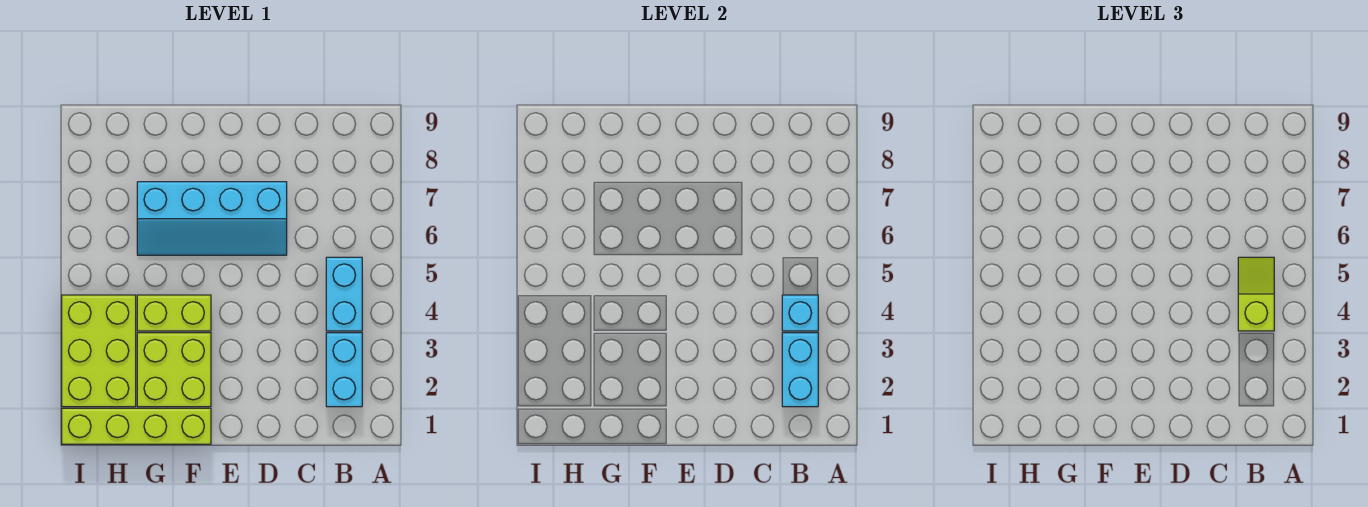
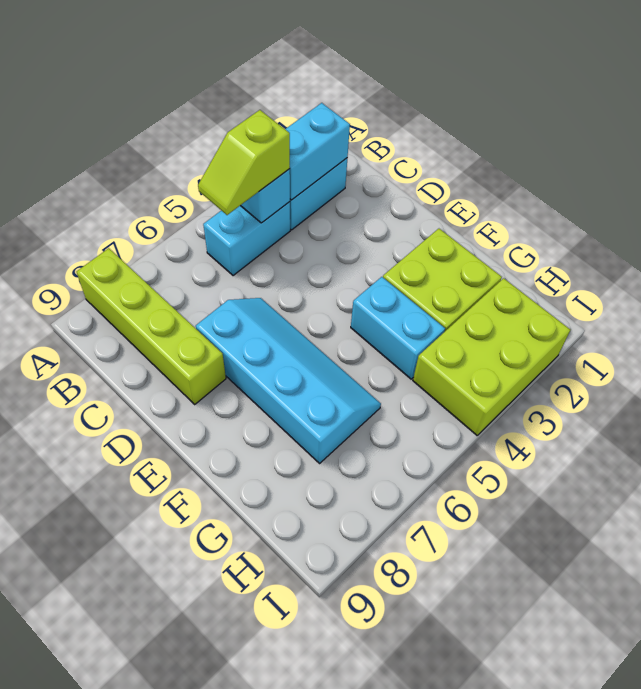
lime brick F1:I1 level 1 -> lime brick A8:D8 level 1
lime brick F4:G4 level 1 -> cyan brick F4:G4 level 1

